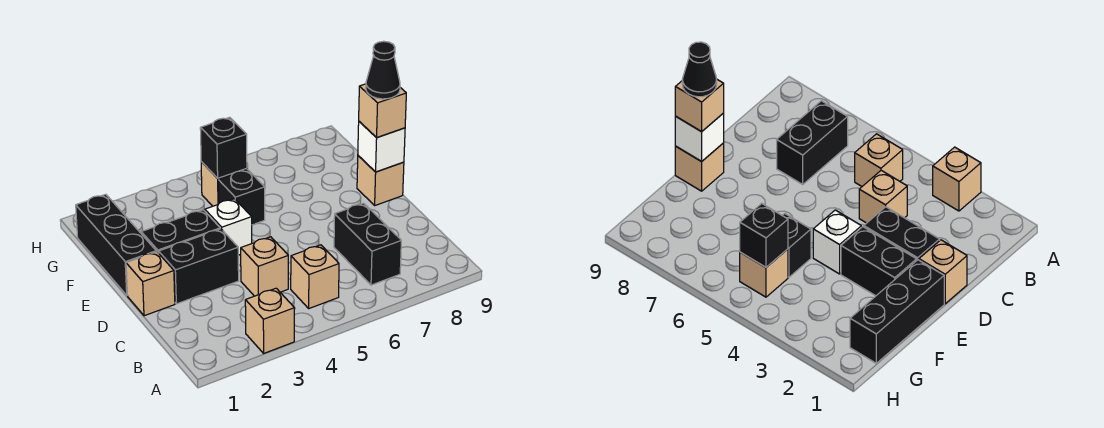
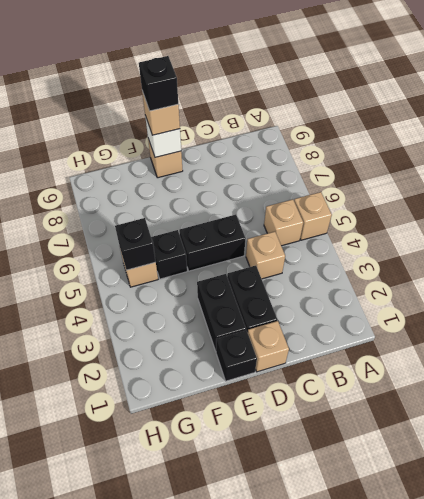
tan brick A3 level 1 -> tan brick A5 level 1
black brick B7:C7 level 1 -> black brick D5:E5 level 1
black brick E1:G1 level 1 -> black brick E1 level 1
white brick E4 level 1 -> none
black cone E9 level 4 -> black brick E9 level 4

